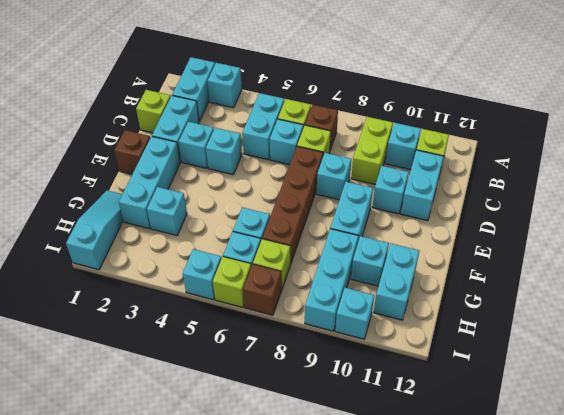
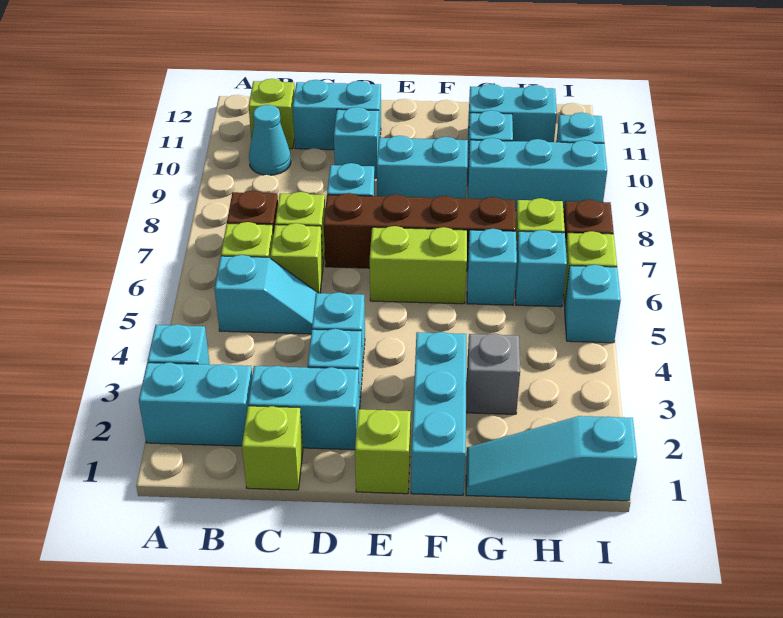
cyan brick B5:C5 level 1 -> cyan slope B5:C5 level 1 top B
lime brick B9:C9 level 1 -> lime brick E6:F6 level 1
cyan brick B10 level 1 -> cyan cone B10 level 1
cyan brick C6 level 1 -> lime brick C6 level 1
brown brick E1 level 1 -> lime brick E1 level 1
cyan brick E2:G2 level 1 -> cyan brick F1:F3 level 1
cyan brick G3 level 1 -> grey brick G3 level 1

